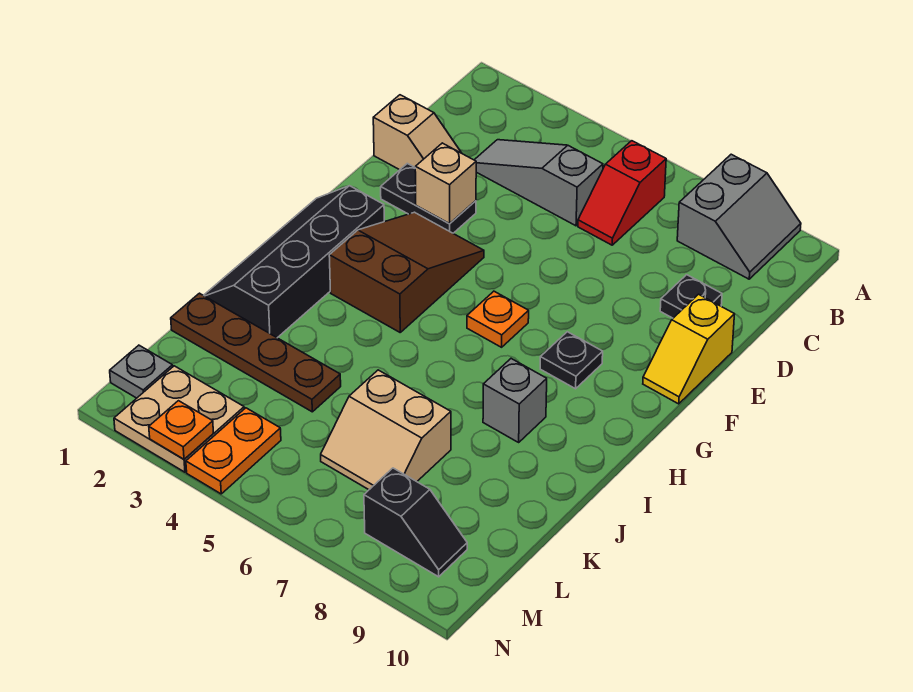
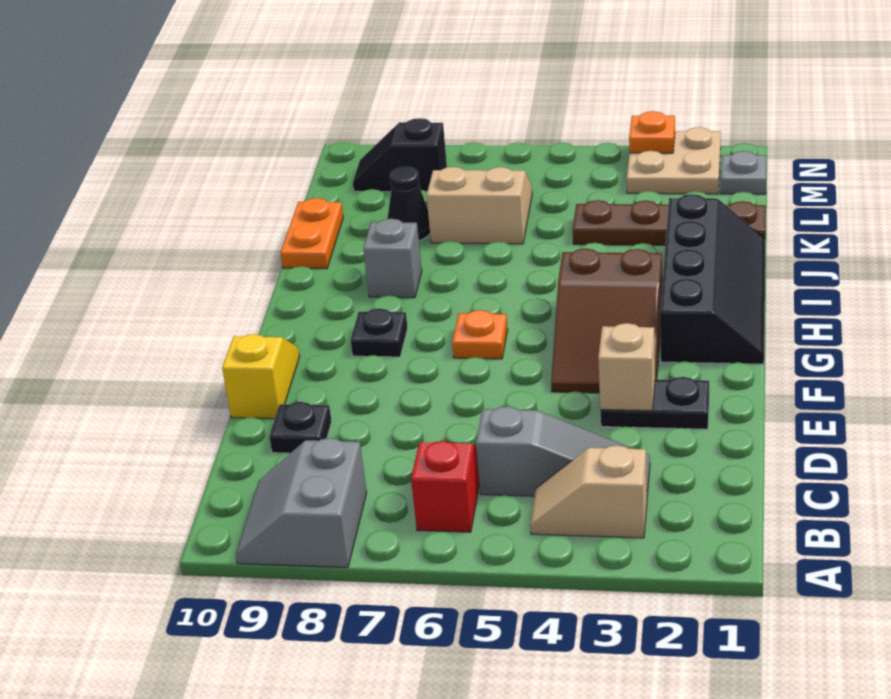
tan slope D1:D2 level 1 top 1 -> tan slope B3:B4 level 1 top 3
none -> black cone K8 level 1
orange plate M4:N4 level 1 -> orange plate J10:K10 level 1

